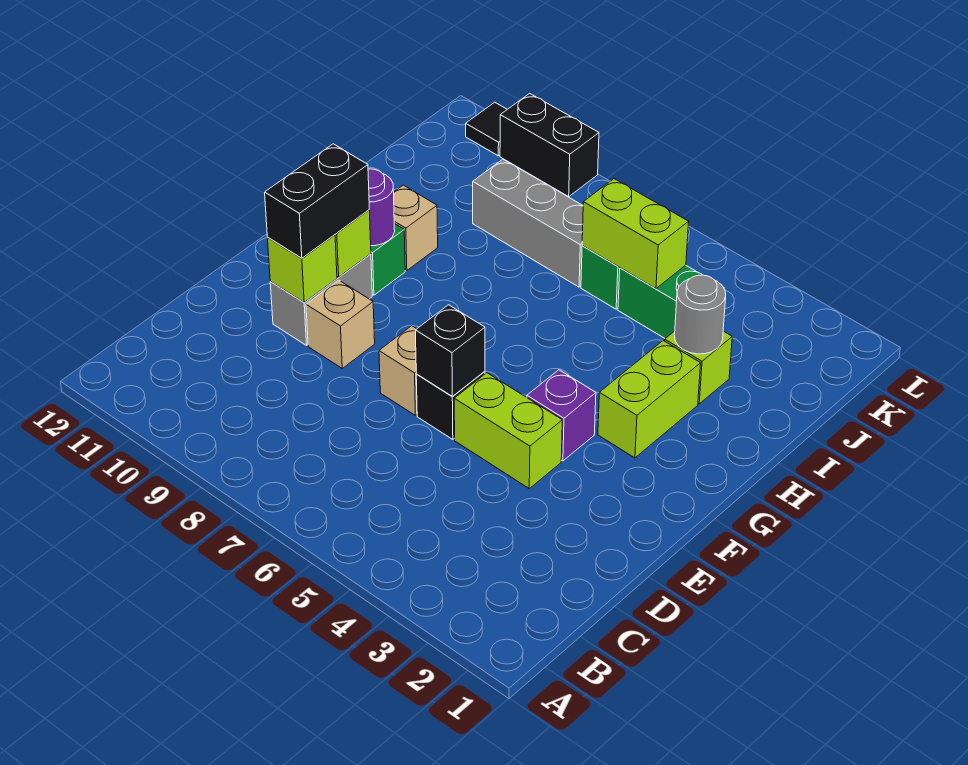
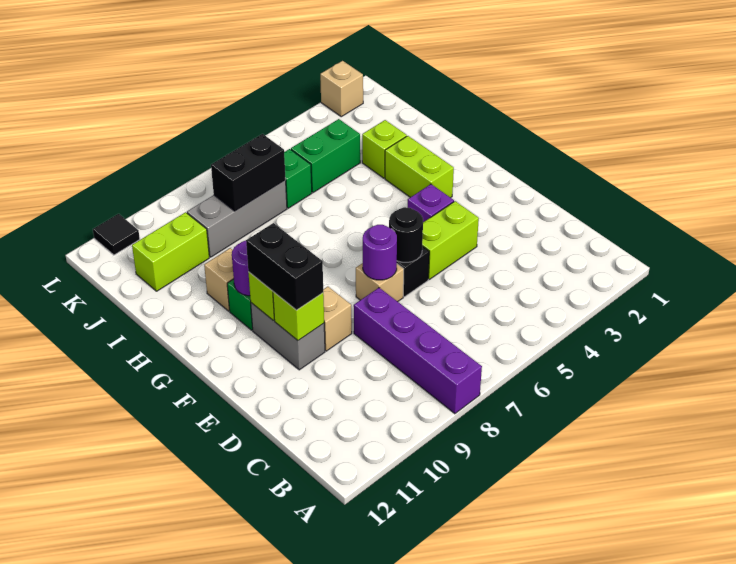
none -> purple brick A8:D8 level 1
black brick E6 level 2 -> black round brick E6 level 2
none -> purple round brick E7 level 2
grey round brick I3 level 2 -> none
lime brick J5:J6 level 2 -> lime brick J10:J11 level 1
none -> tan brick L2 level 1
black brick L9:L10 level 1 -> black brick J7:J8 level 2

